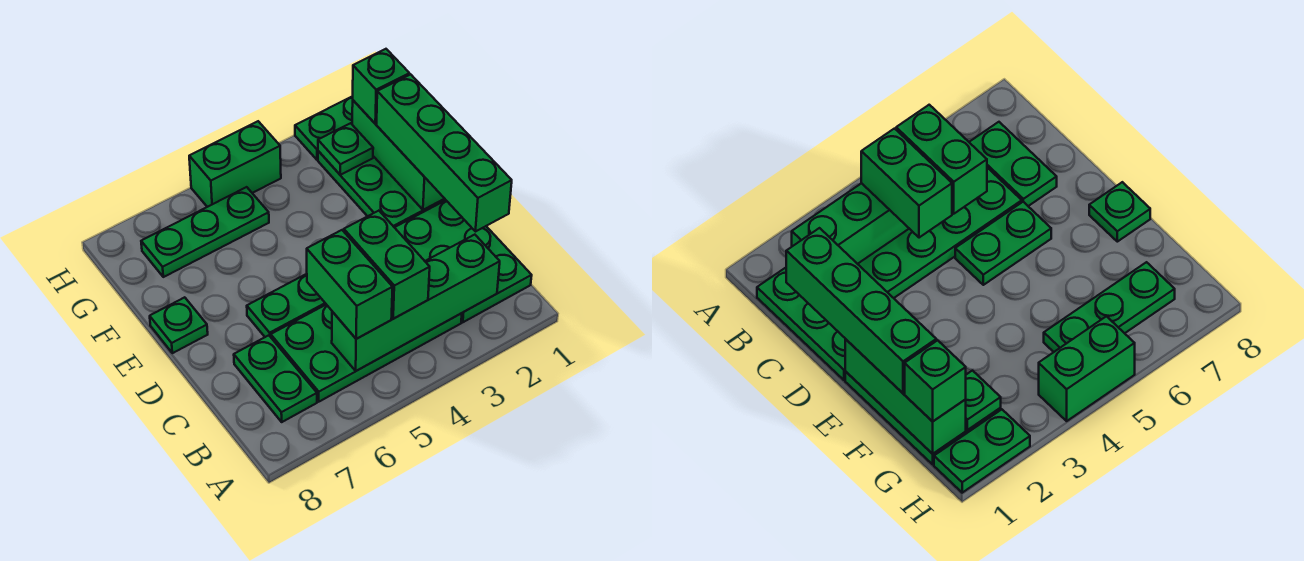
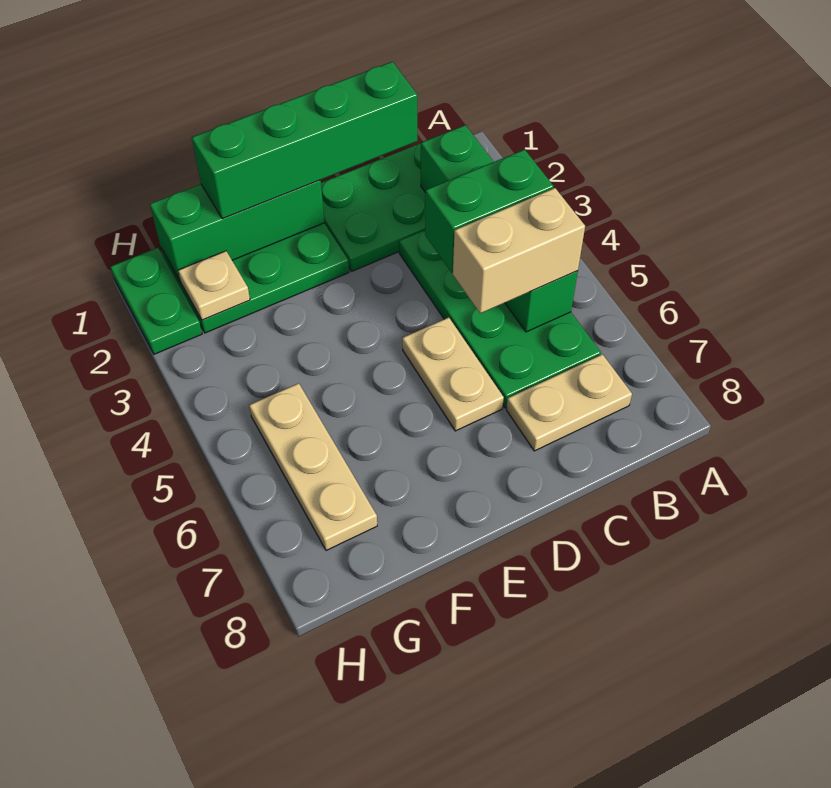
green brick B5:C5 level 3 -> tan brick B5:C5 level 3
green plate B7:C7 level 1 -> tan plate B7:C7 level 1
green plate D5:D6 level 1 -> tan plate D5:D6 level 1
green plate E8 level 1 -> none
green brick G1 level 3 -> none
green plate G2 level 2 -> tan plate G2 level 2
green plate G5:G7 level 1 -> tan plate G5:G7 level 1
green brick H4:H5 level 1 -> none

